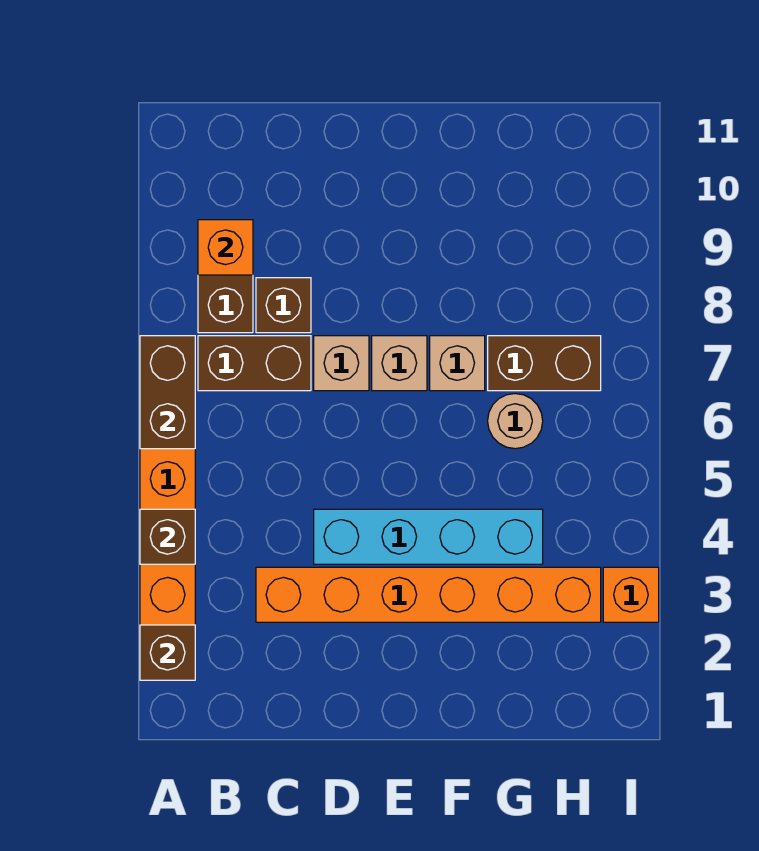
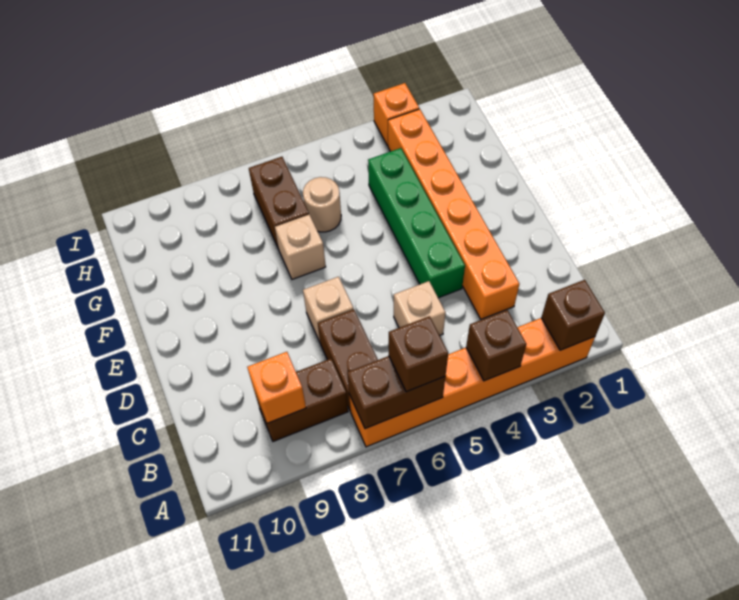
brown brick C8 level 1 -> brown brick A6 level 3
cyan brick D4:G4 level 1 -> green brick D4:G4 level 1
tan brick E7 level 1 -> tan brick C5 level 1

